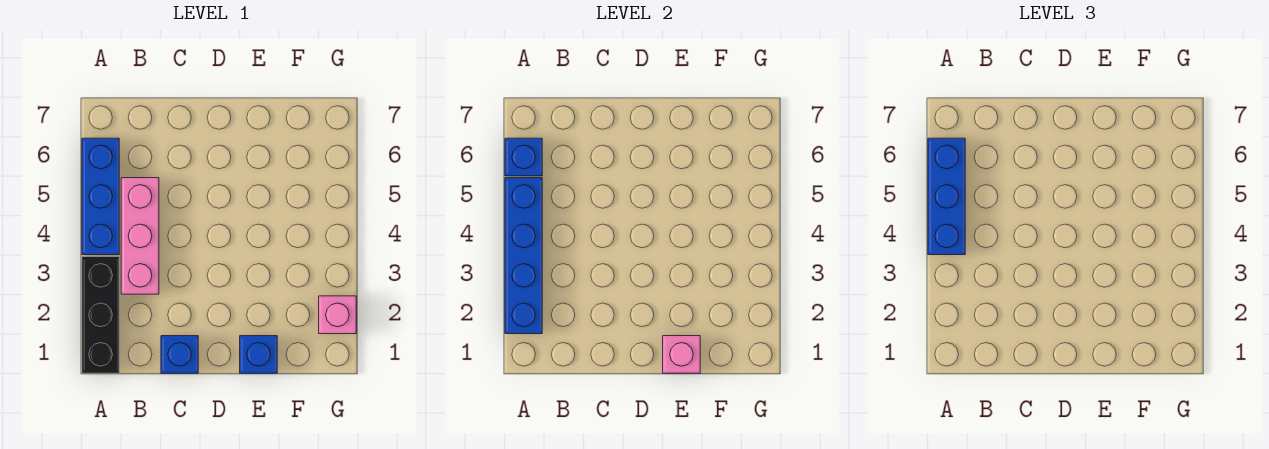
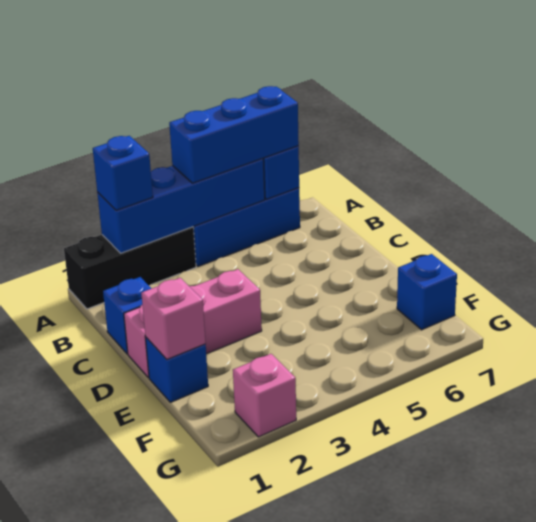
none -> blue brick A2 level 3
pink brick B3:B5 level 1 -> pink brick D1:D3 level 1
none -> blue brick F7 level 1

